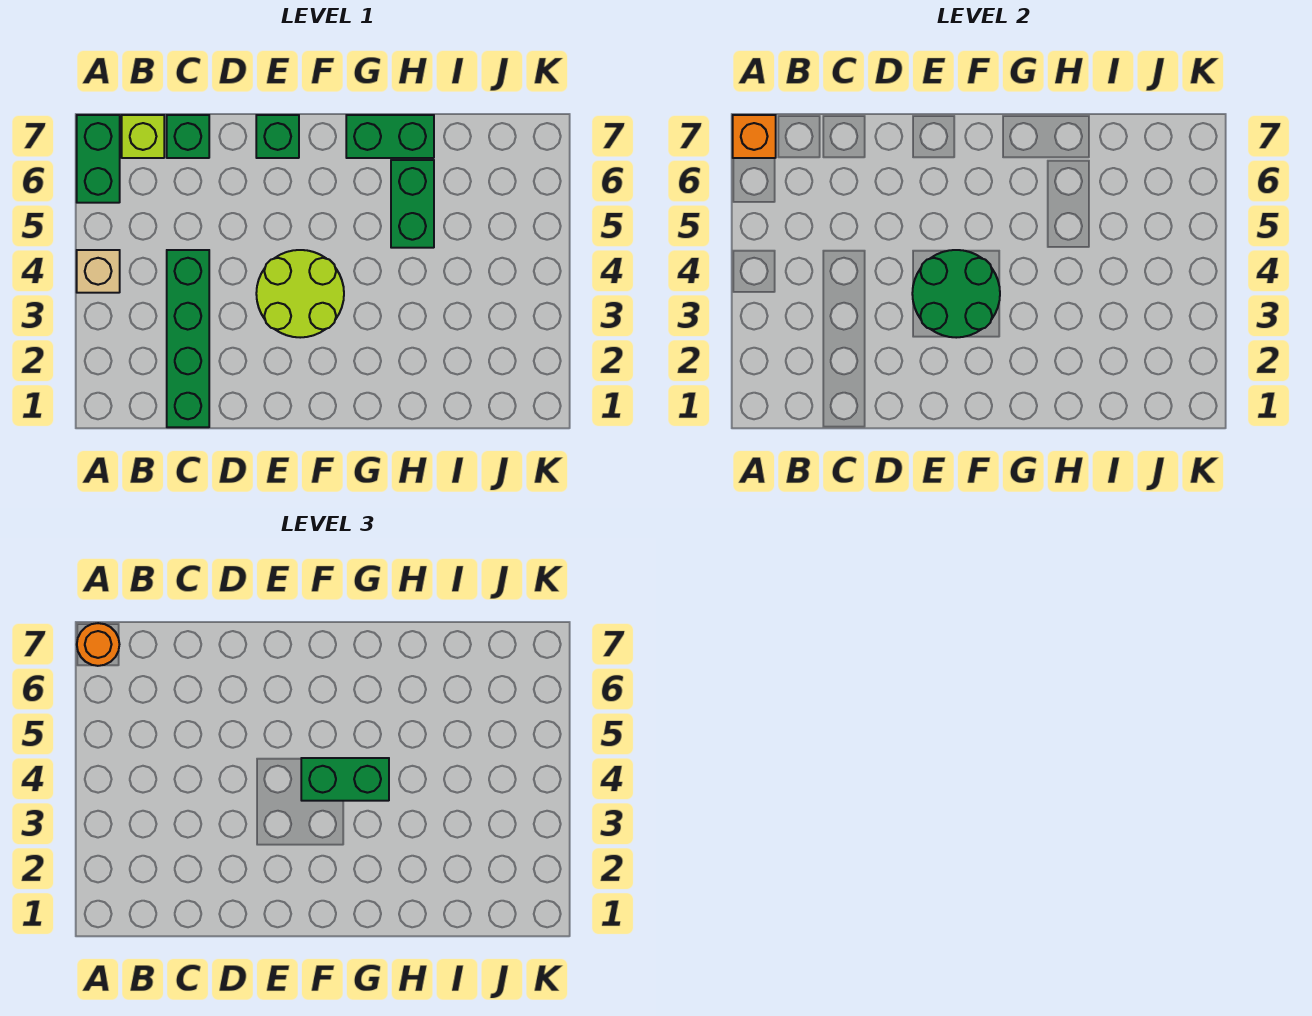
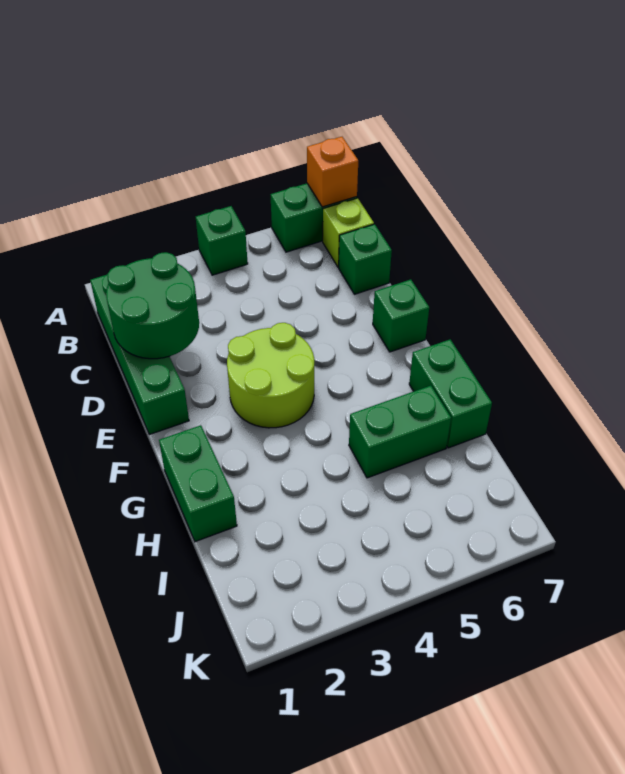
tan brick A4 level 1 -> green brick A4 level 1
orange round brick A7 level 3 -> none
green brick C1:C4 level 1 -> green brick B1:E1 level 1
green round brick E3:F4 level 2 -> green round brick C1:D2 level 2
green brick F4:G4 level 3 -> green brick G1:H1 level 1

